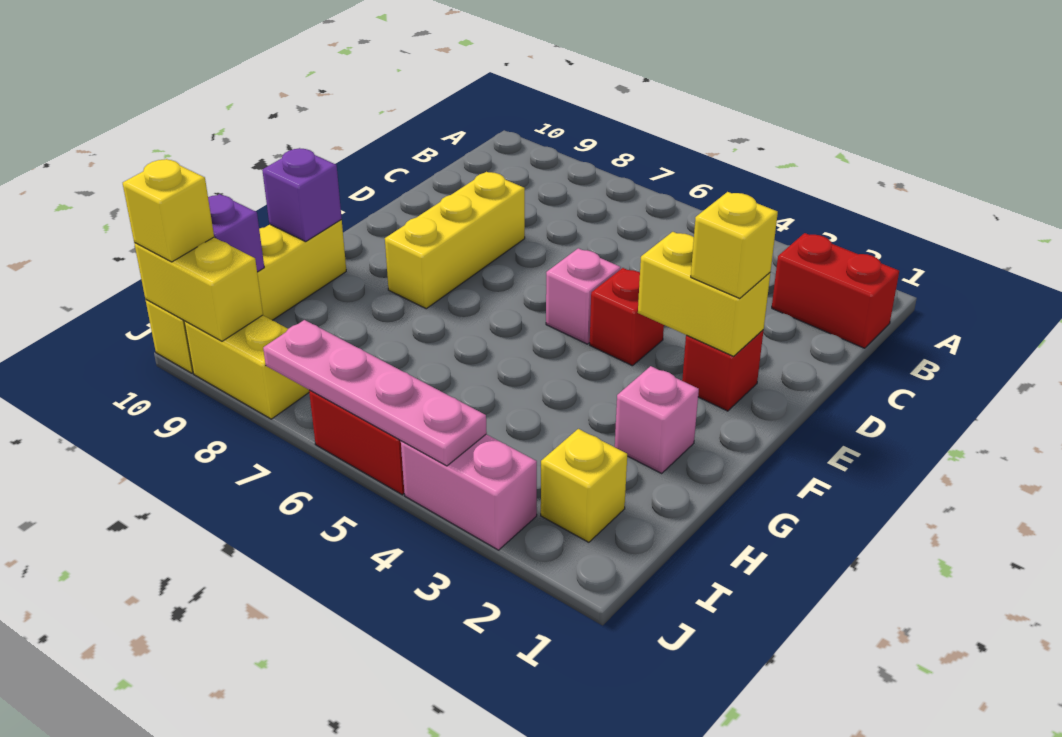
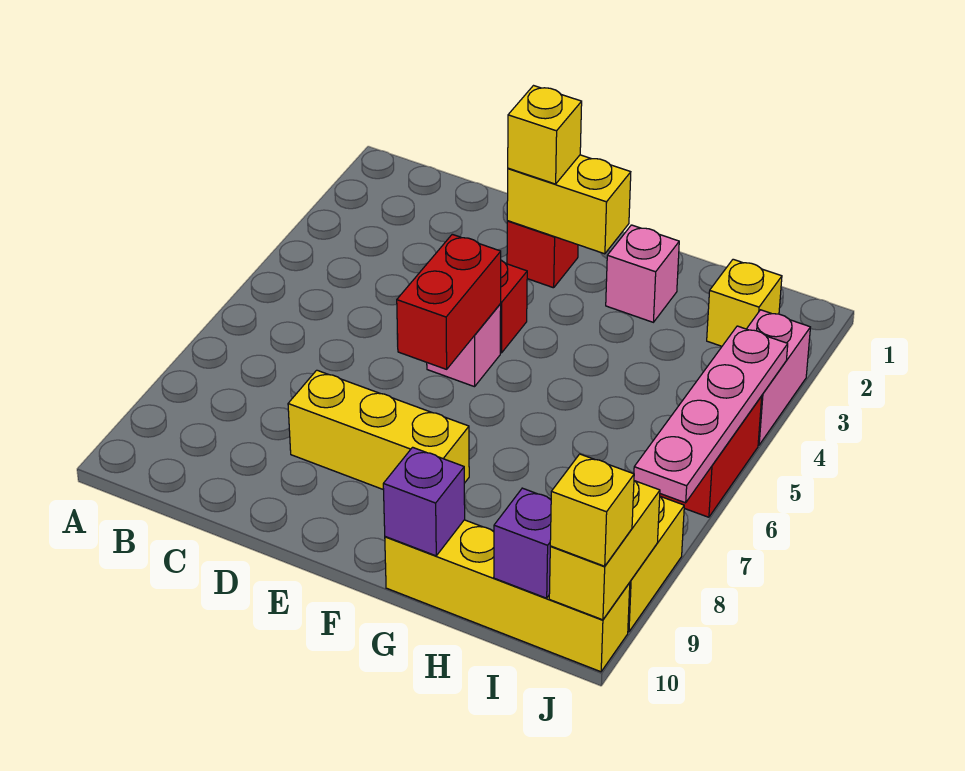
red brick B1:B2 level 1 -> red brick E5:E6 level 2
yellow brick E2:E3 level 2 -> yellow brick E2:F2 level 2

